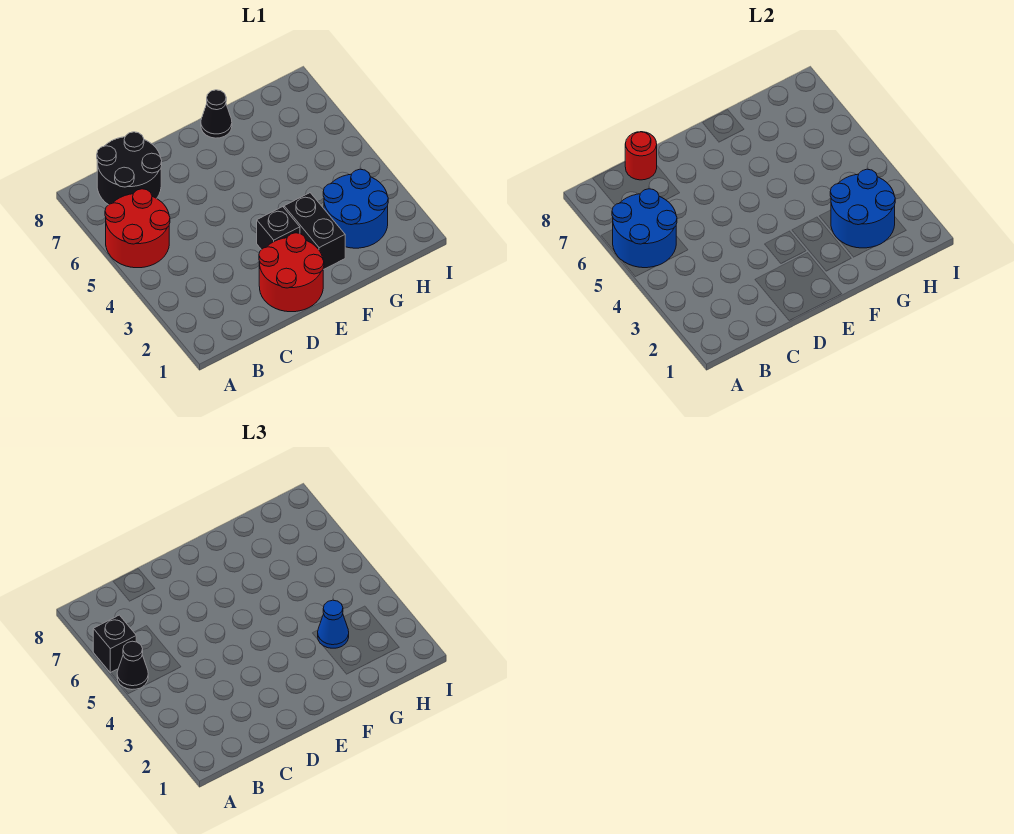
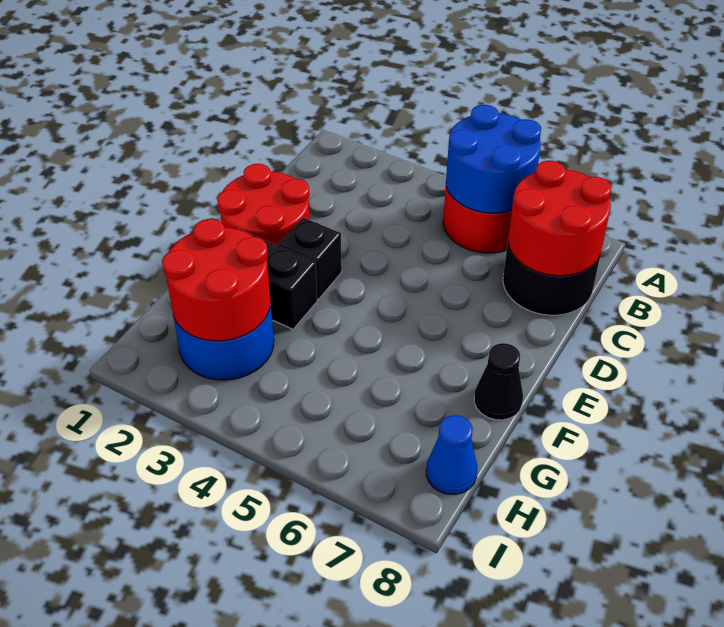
black cone A5 level 3 -> none
black brick A6 level 3 -> none
red round brick C8 level 2 -> red round brick B7:C8 level 2
blue round brick G2:H3 level 2 -> red round brick G2:H3 level 2
blue cone G3 level 3 -> blue cone H8 level 1

